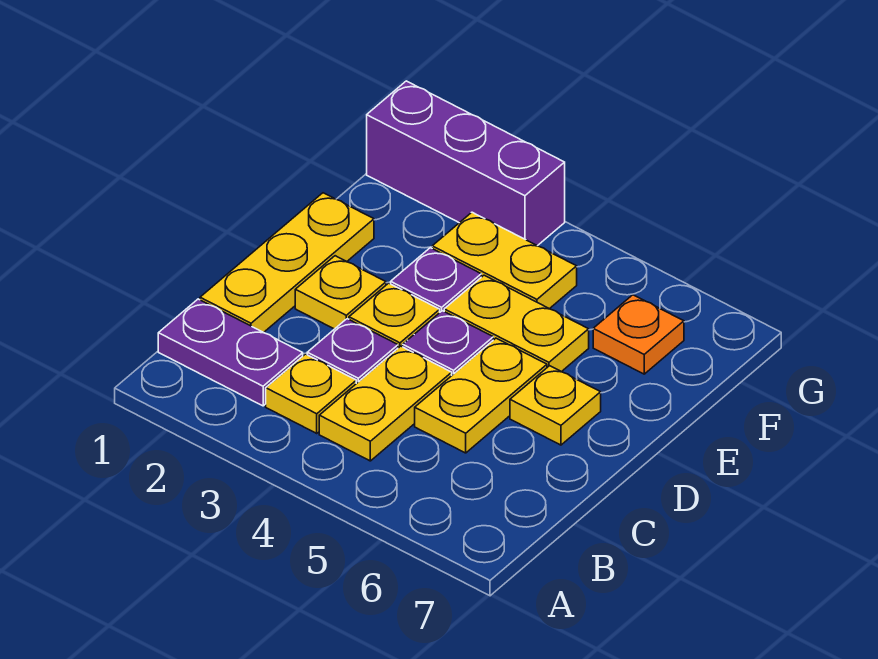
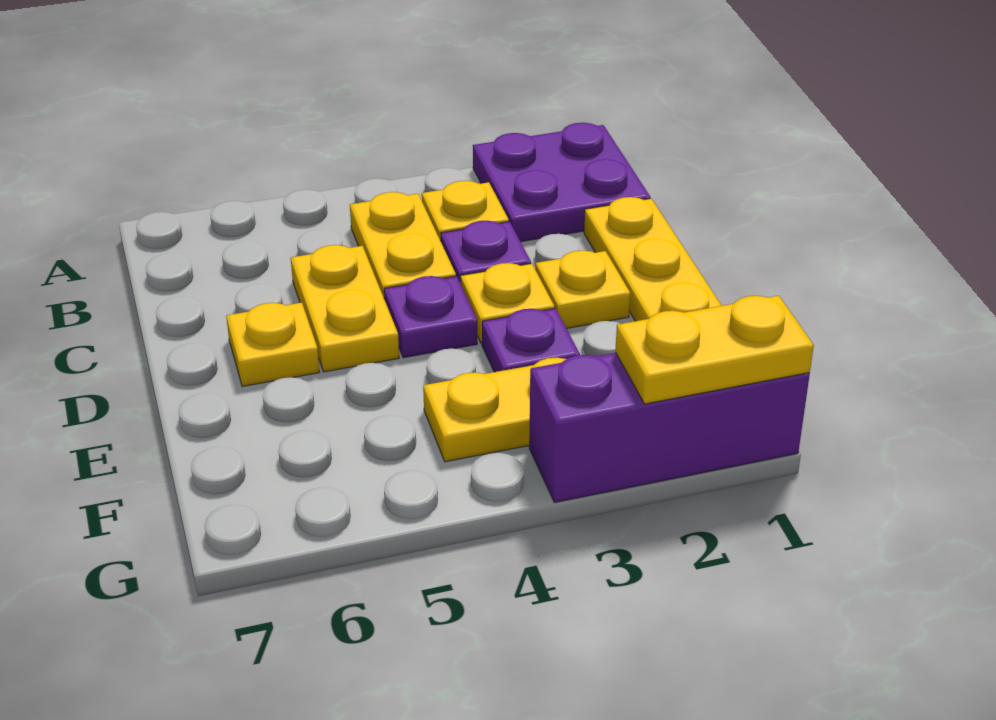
purple plate B1:B2 level 1 -> purple plate A1:B2 level 1
yellow plate E4:E5 level 1 -> yellow plate G1:G2 level 2
orange plate F6 level 1 -> none

